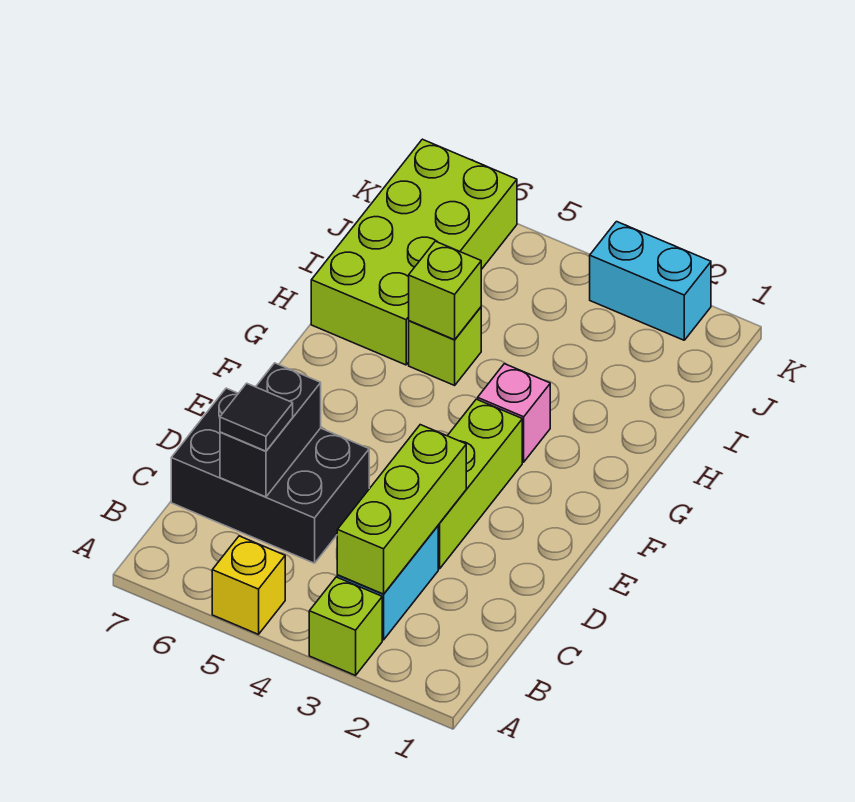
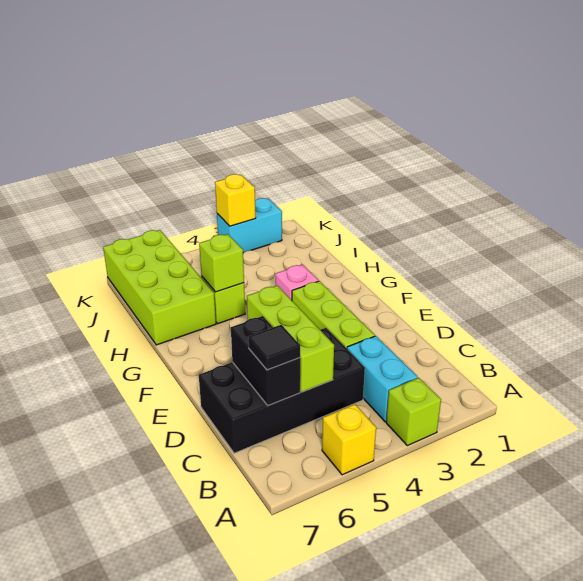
lime brick B3:D3 level 2 -> lime brick C5:E5 level 2
black brick C5:D7 level 1 -> black brick C4:D7 level 1
none -> yellow brick K3 level 2

